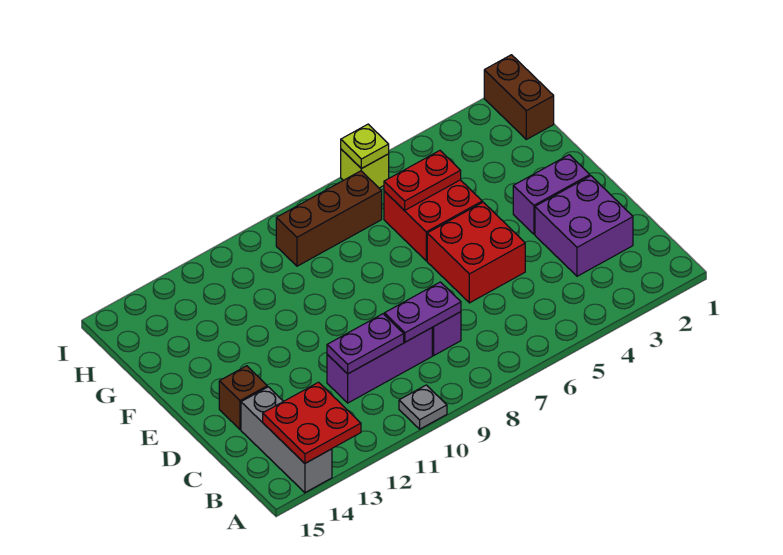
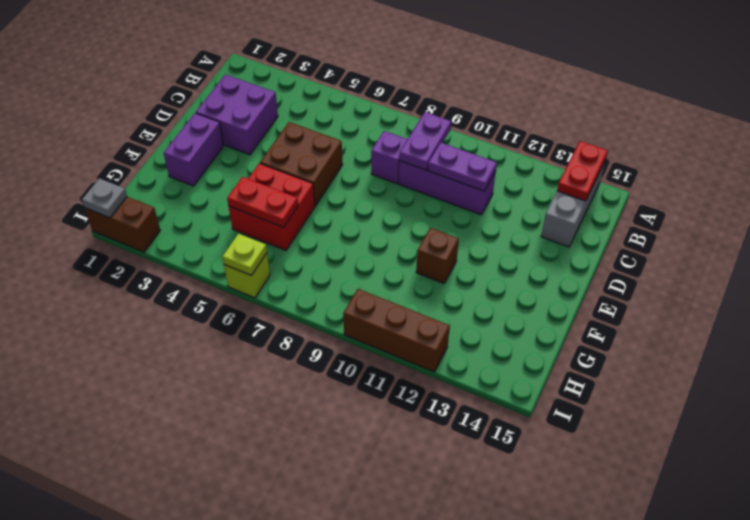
grey plate A10 level 1 -> grey plate I1 level 2
red plate A13:B14 level 2 -> red plate A14:B14 level 2
purple plate C8:C9 level 2 -> purple plate B9:C9 level 2
red brick D5:E6 level 1 -> brown brick D5:E6 level 1
brown brick D14 level 1 -> brown brick F11 level 1
purple brick E2:E3 level 1 -> purple brick E2:F2 level 1
brown brick H1:I1 level 1 -> brown brick I1:I2 level 1
brown brick H7:H9 level 1 -> brown brick I10:I12 level 1

